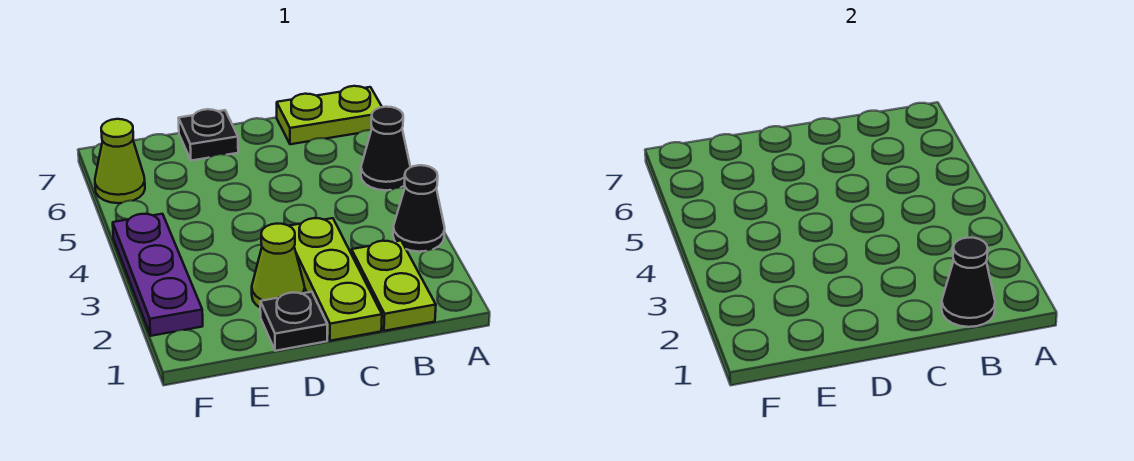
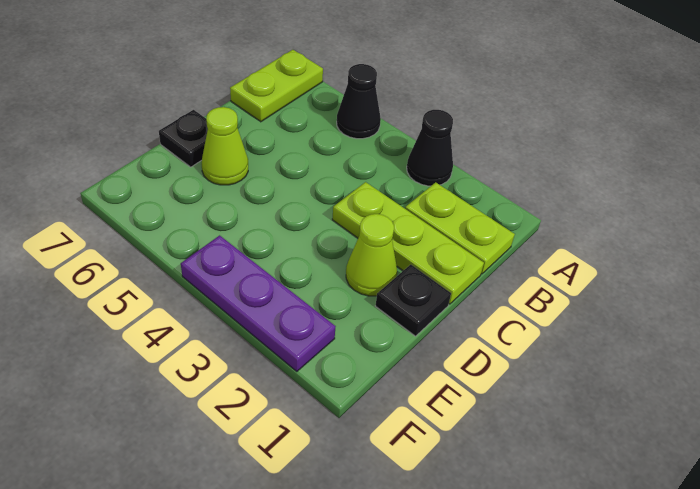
black cone B1 level 2 -> none
lime cone F6 level 1 -> lime cone D6 level 1

